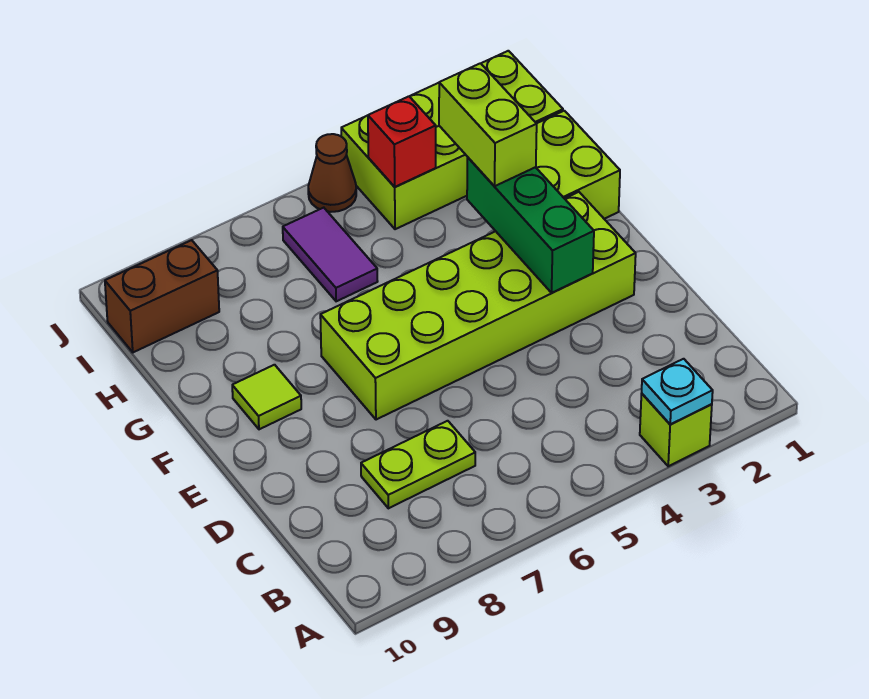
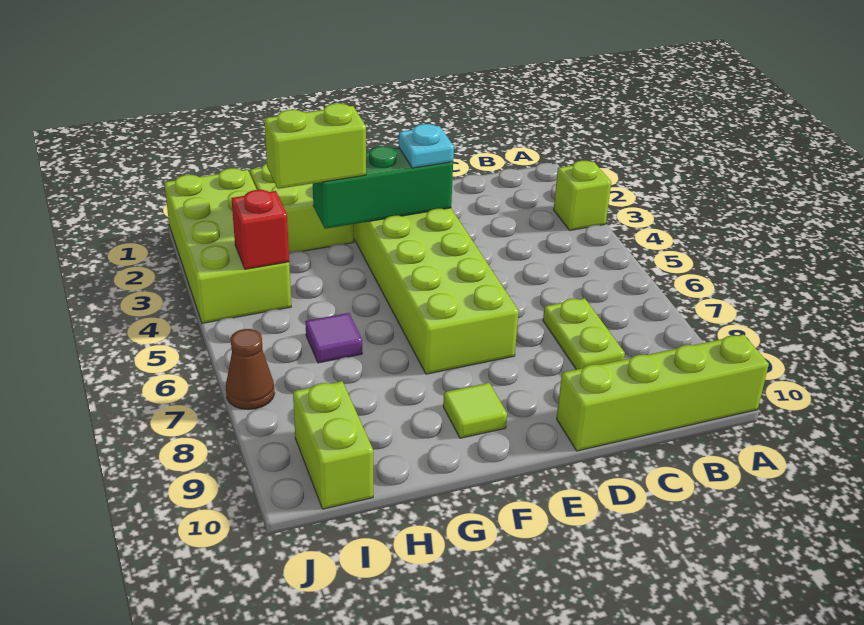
cyan plate A3 level 2 -> cyan plate E3 level 3
none -> lime brick A10:D10 level 1
purple tile H6:I6 level 1 -> purple tile H6 level 1
brown brick I9:I10 level 1 -> lime brick I9:I10 level 1
brown cone J5 level 1 -> brown cone J7 level 1

